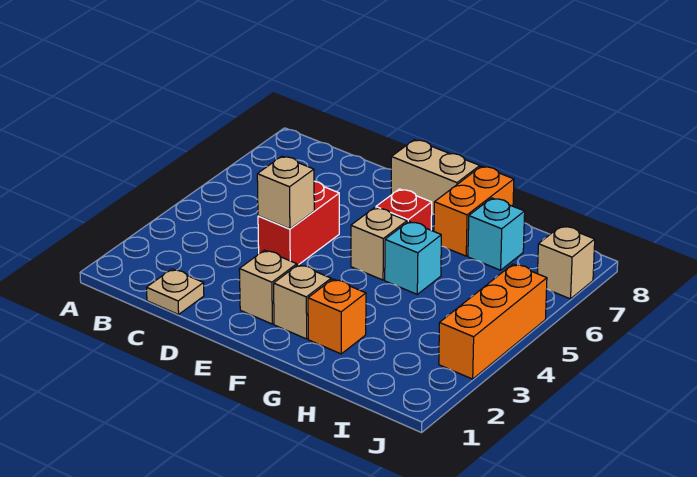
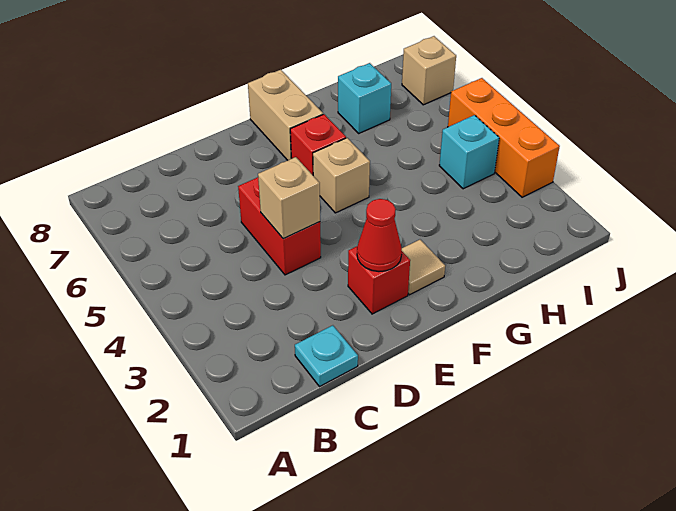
tan plate C1 level 1 -> cyan plate C1 level 1
tan brick E2 level 1 -> red brick E2 level 1
none -> red cone E2 level 2
tan brick E8:F8 level 1 -> tan brick F7:F8 level 1
tan brick F2 level 1 -> tan tile F2 level 1
orange brick G2 level 1 -> none
cyan brick G5 level 1 -> cyan brick I4 level 1
orange brick G7:G8 level 1 -> none

